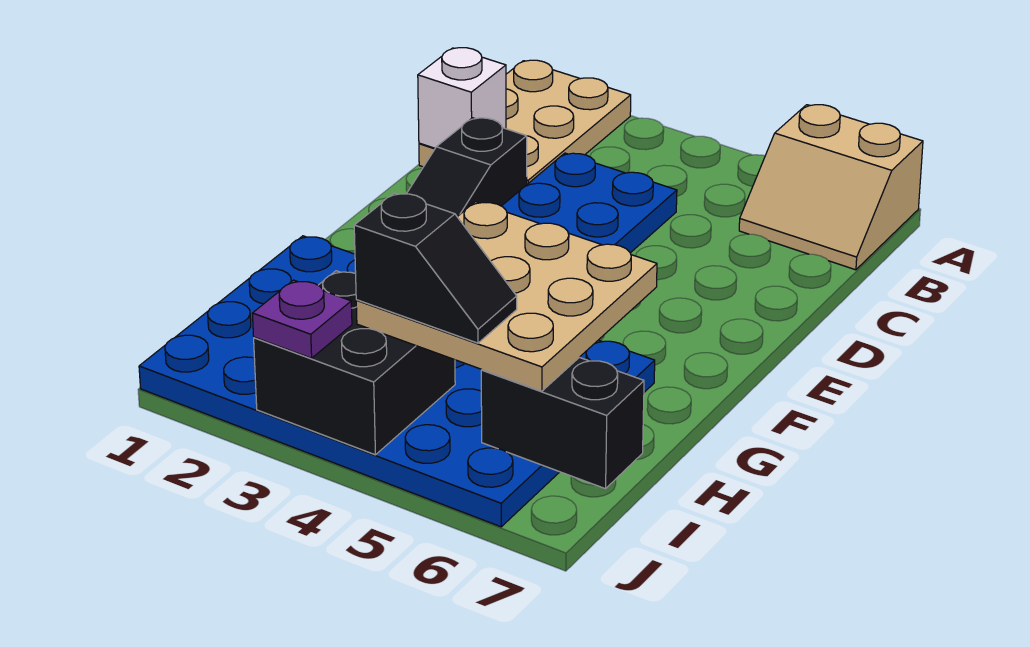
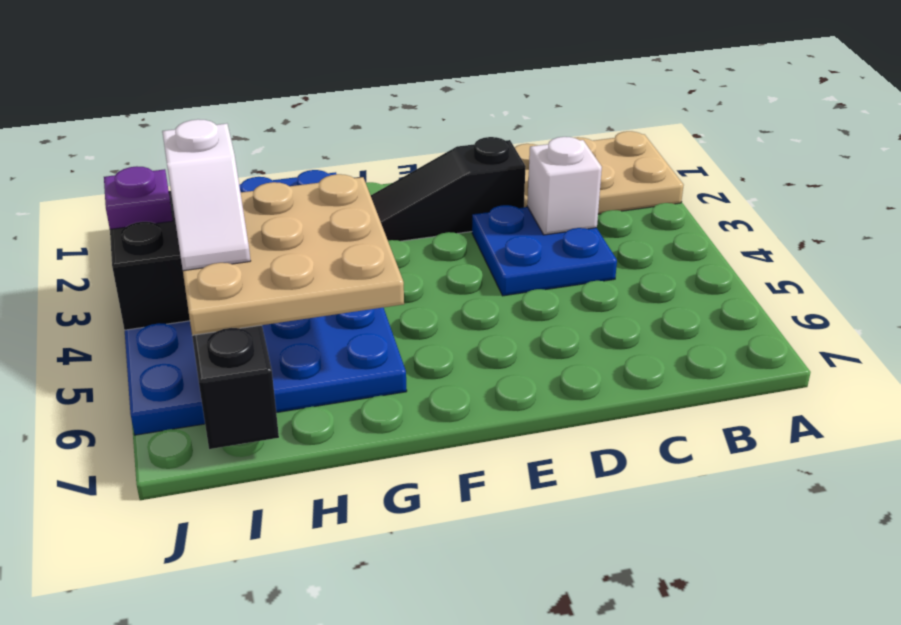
tan slope A6:B7 level 1 top A -> none
white brick C1 level 2 -> white brick C3 level 2
black slope I4:I5 level 4 top 4 -> white slope I4:I5 level 4 top 4

